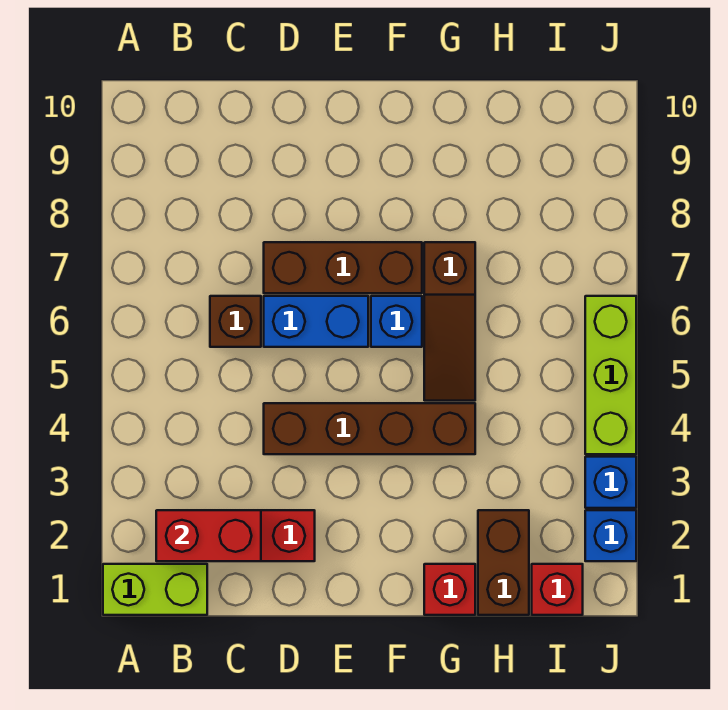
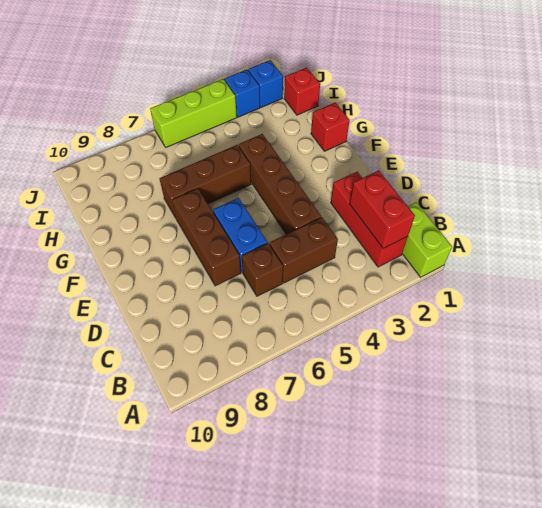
blue brick F6 level 1 -> none
brown slope G5:G7 level 1 top 7 -> brown brick G5:G7 level 1
brown brick H1:H2 level 1 -> brown brick C4:C5 level 1

